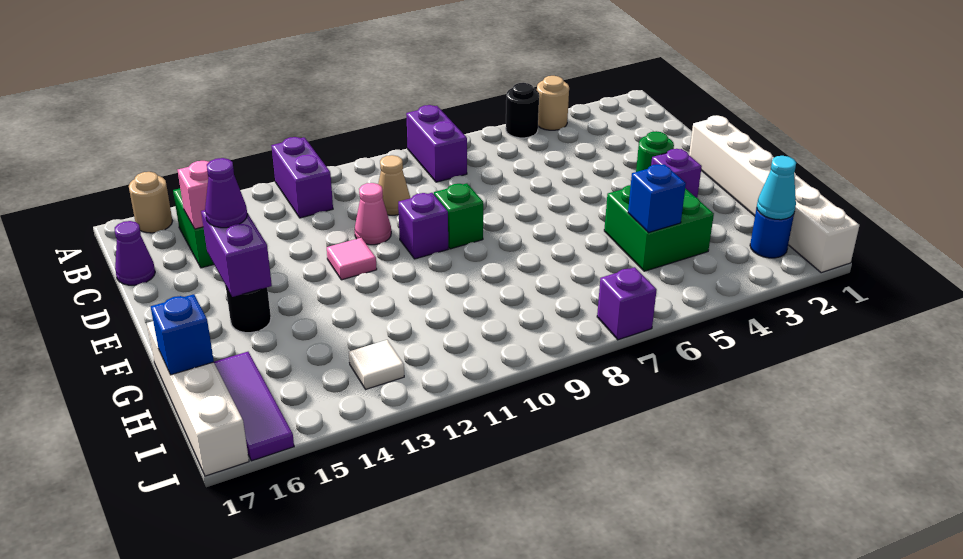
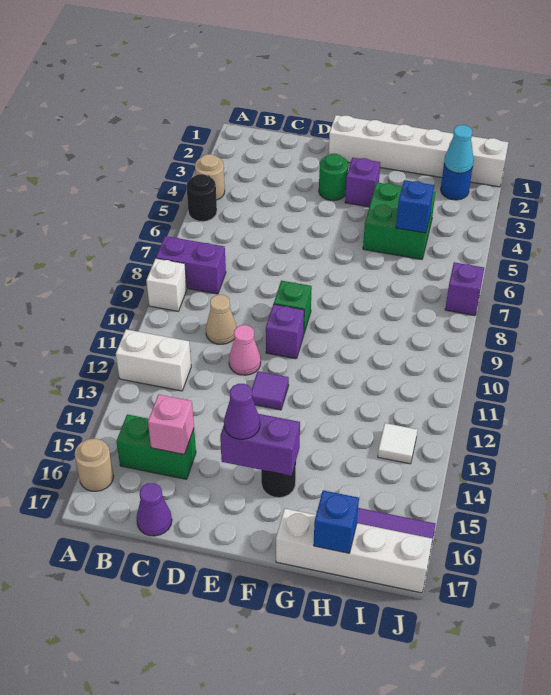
none -> white brick A9 level 1
purple brick A12:B12 level 1 -> white brick A12:B12 level 1
pink tile E12 level 1 -> purple tile E12 level 1

